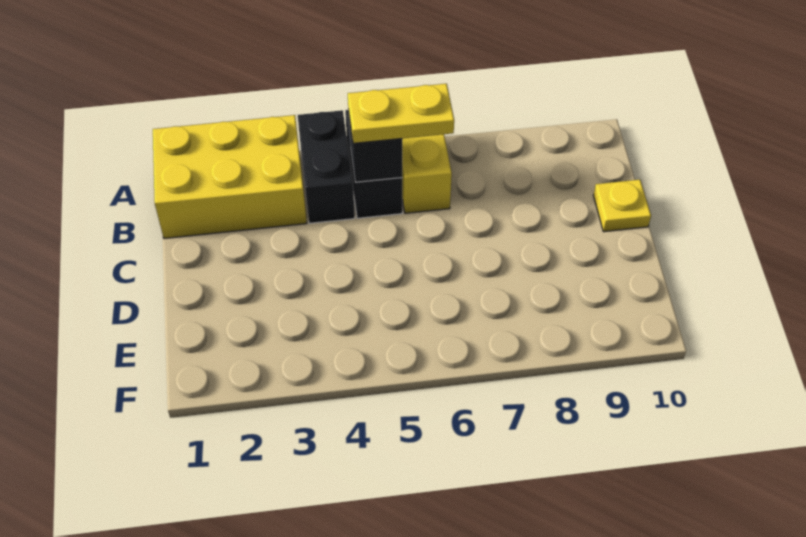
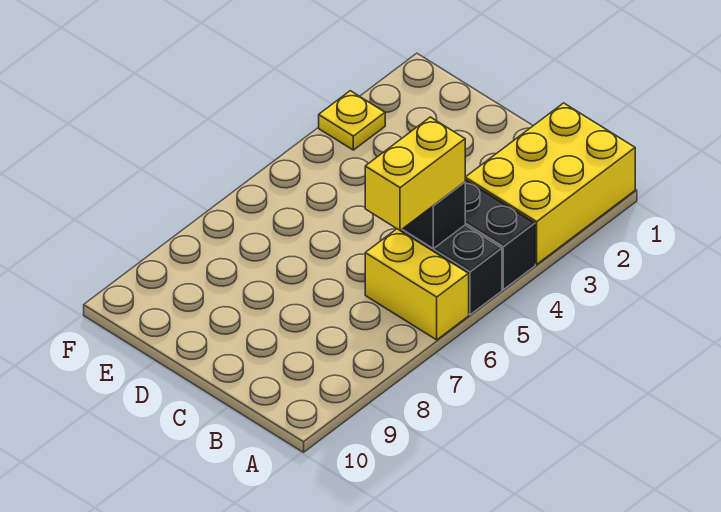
yellow plate B5:B6 level 3 -> yellow brick B5:B6 level 3
yellow plate C10 level 1 -> yellow plate F3 level 1

